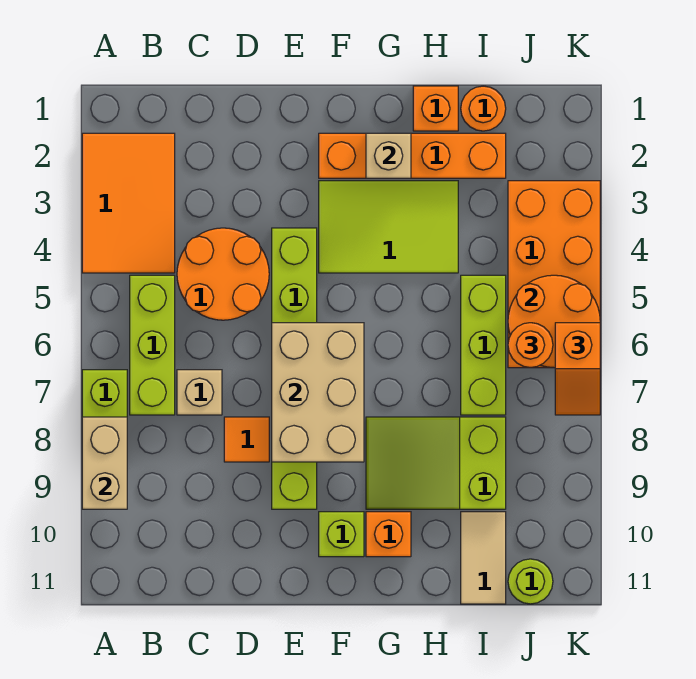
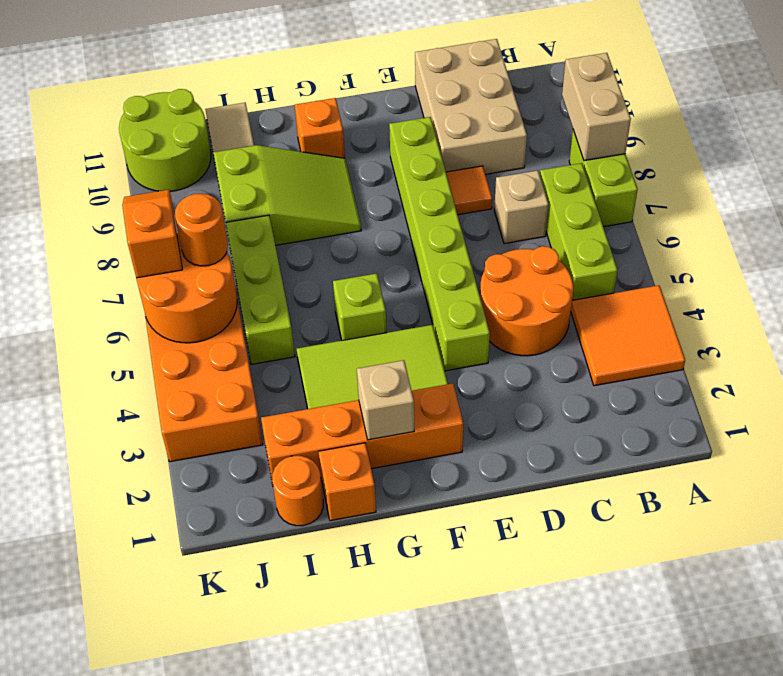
orange tile A2:B4 level 1 -> orange tile A3:B4 level 1
tan brick E6:F8 level 2 -> tan brick C9:D11 level 1
lime brick F10 level 1 -> lime brick G5 level 1
lime round brick J11 level 1 -> lime round brick J10:K11 level 1

